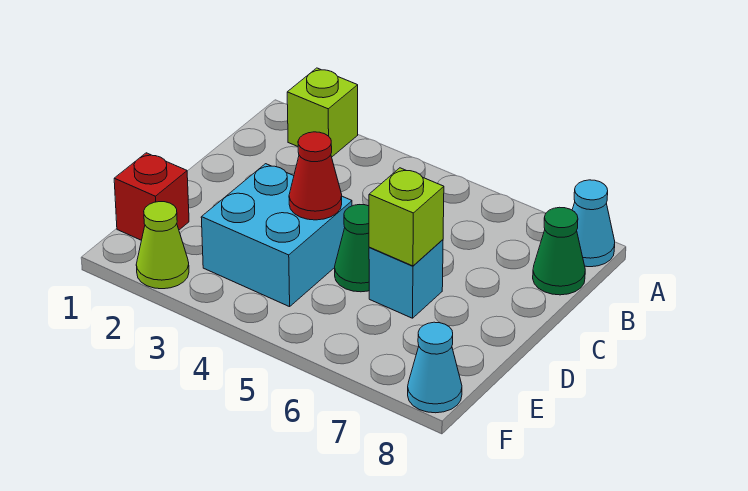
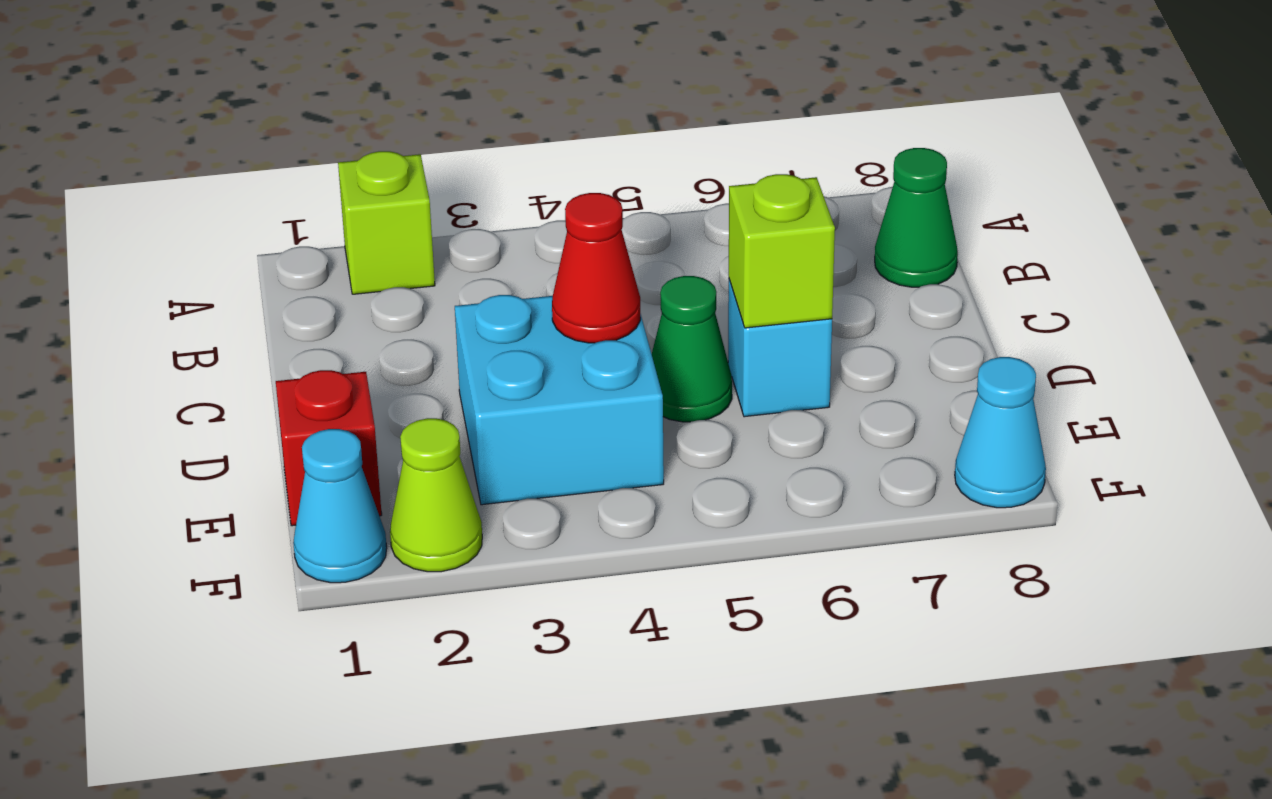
cyan cone A8 level 1 -> cyan cone F1 level 1

